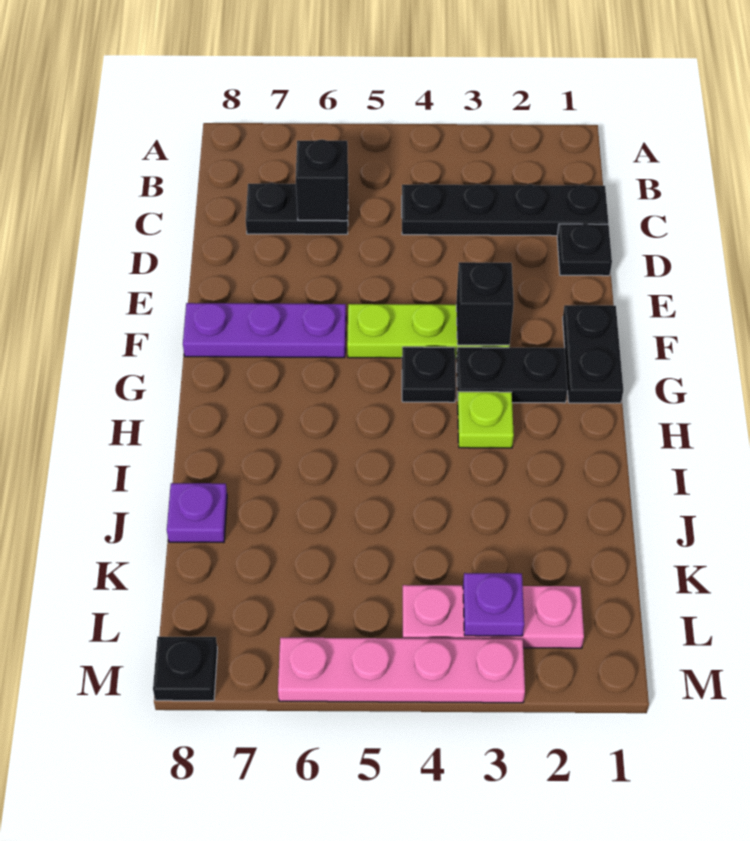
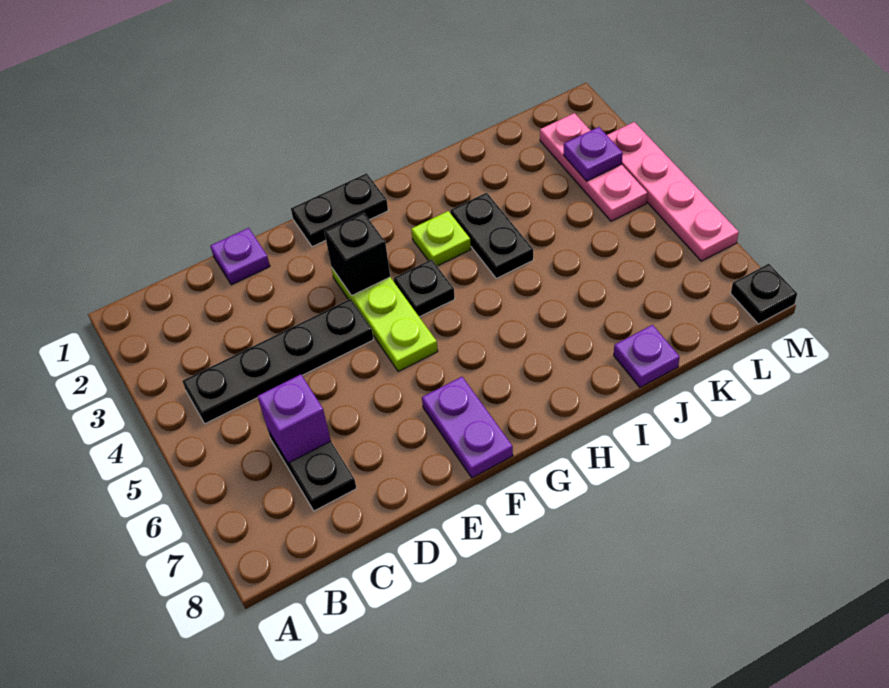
black plate C1:C4 level 1 -> black plate B4:E4 level 1
black brick C6 level 2 -> purple brick C6 level 2
black plate D1 level 1 -> purple plate D1 level 1
purple plate F6:F8 level 1 -> purple plate F7:F8 level 1
black plate G2:G3 level 1 -> black plate I3:I4 level 1

